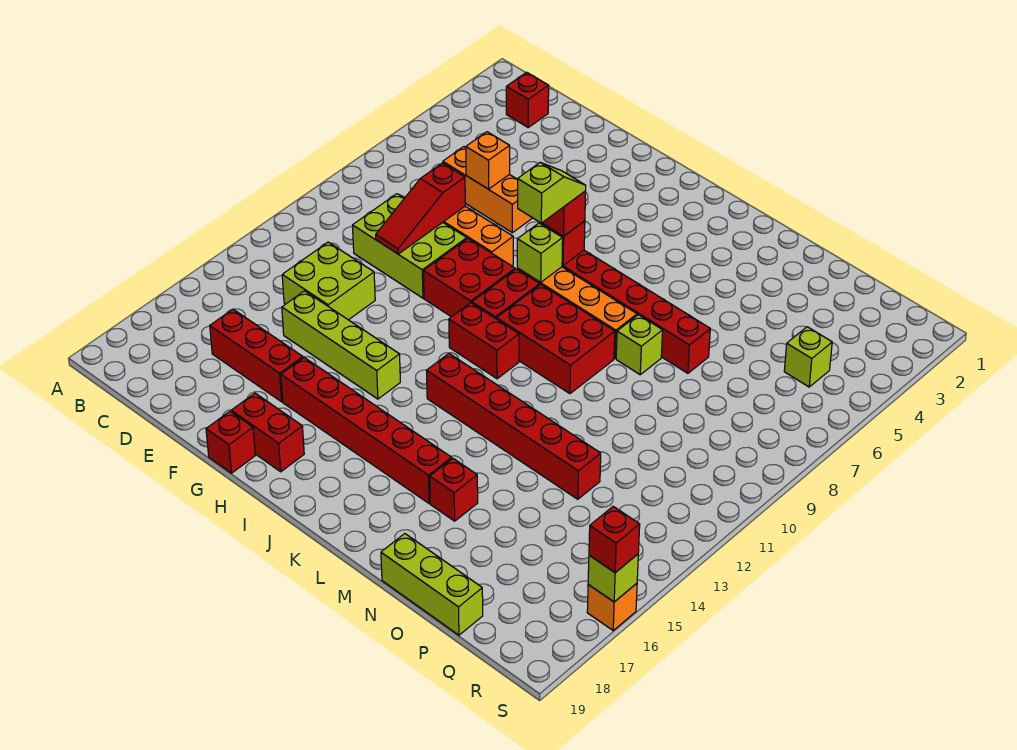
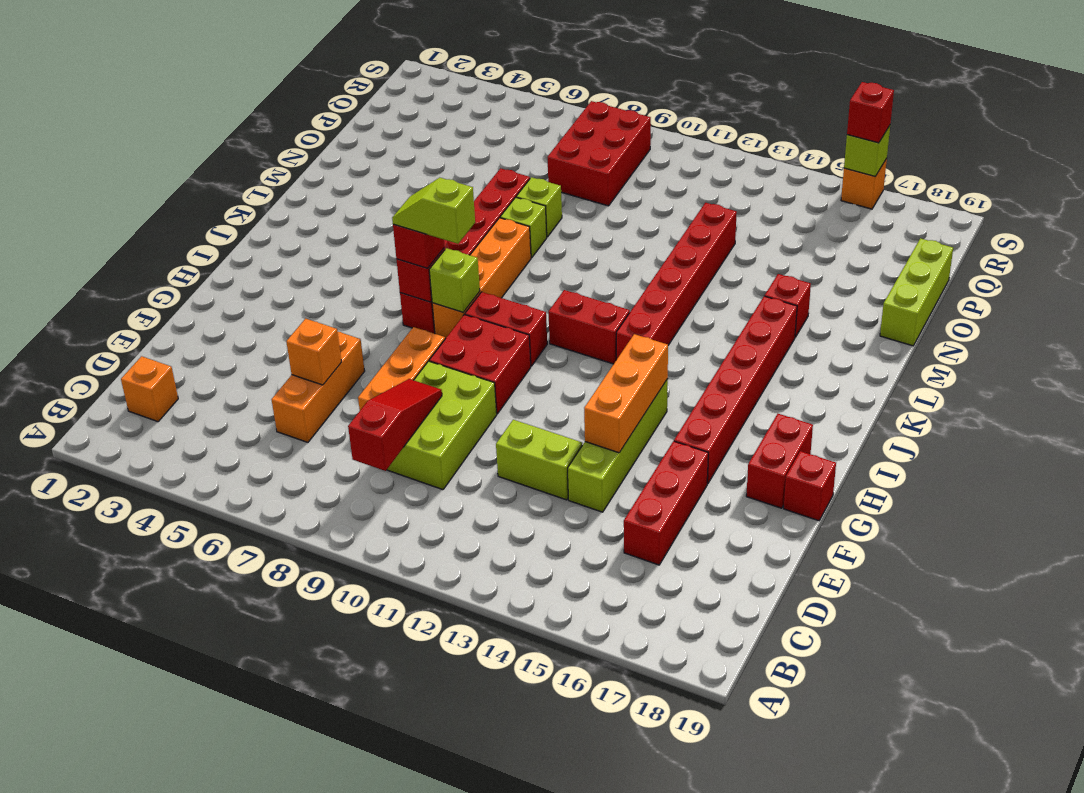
red brick C2 level 1 -> orange brick C2 level 1
lime brick D12:E13 level 1 -> lime brick E12:E13 level 1
red slope E8:E10 level 2 top 8 -> red slope C9:E9 level 2 top C
none -> orange brick F14:H14 level 2
red brick I11:J11 level 1 -> red brick J11:J12 level 1
red brick J9:L10 level 1 -> red brick P8:R9 level 1
lime brick Q5 level 1 -> lime brick N8 level 1

